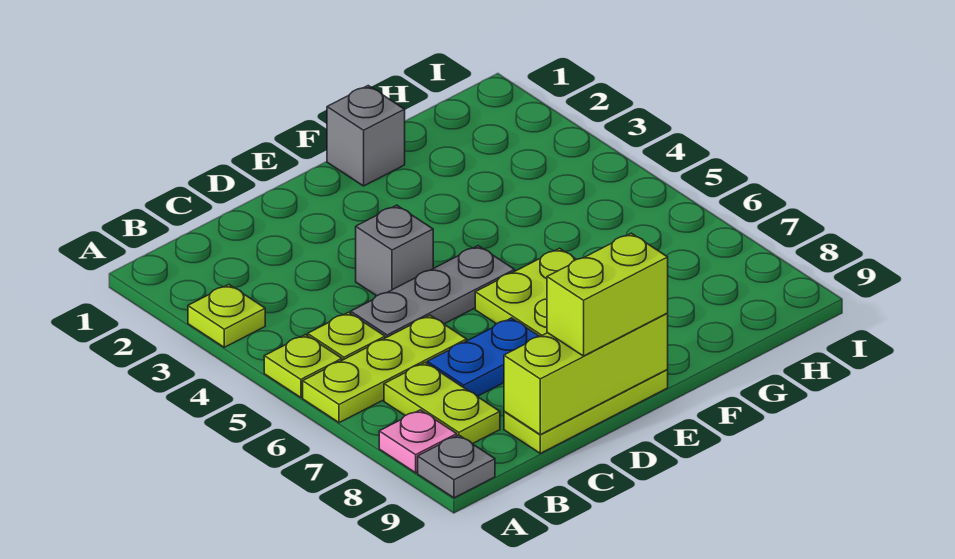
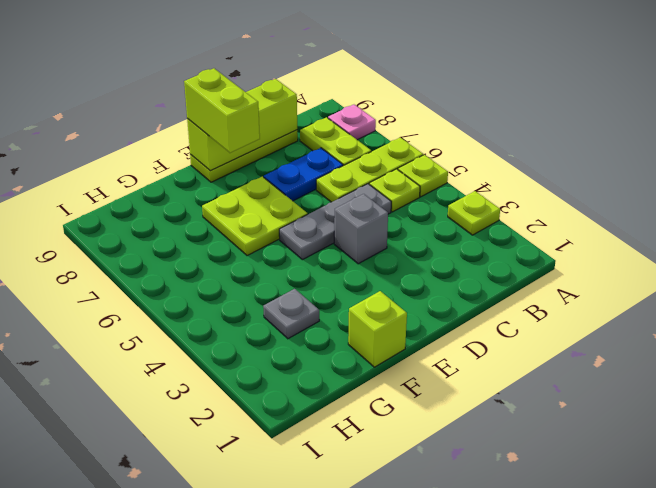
grey plate A9 level 1 -> grey plate G3 level 1
lime brick D9:E9 level 3 -> lime brick E8:E9 level 3
grey brick F1 level 1 -> lime brick F1 level 1

